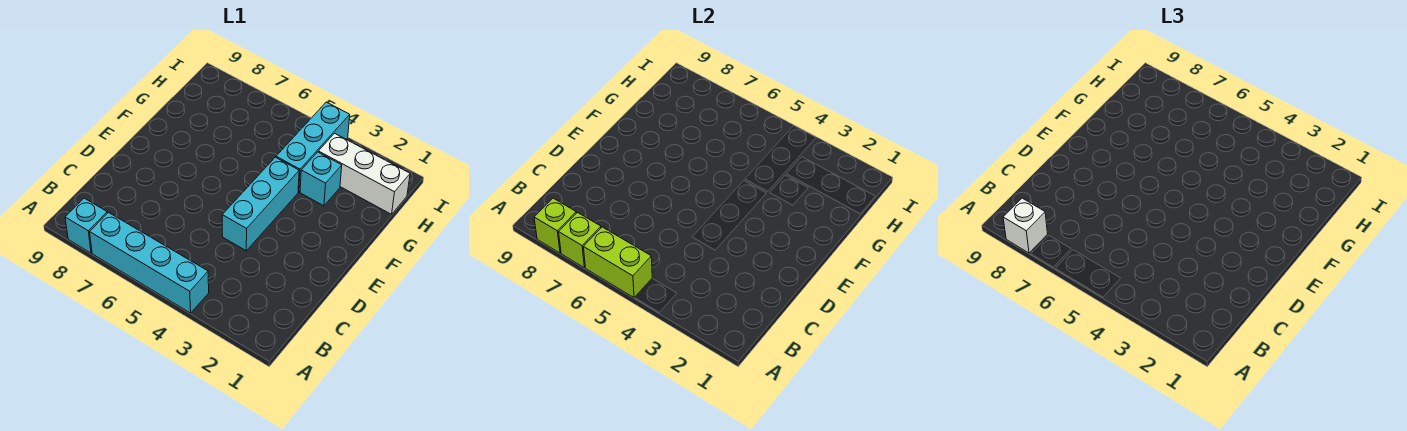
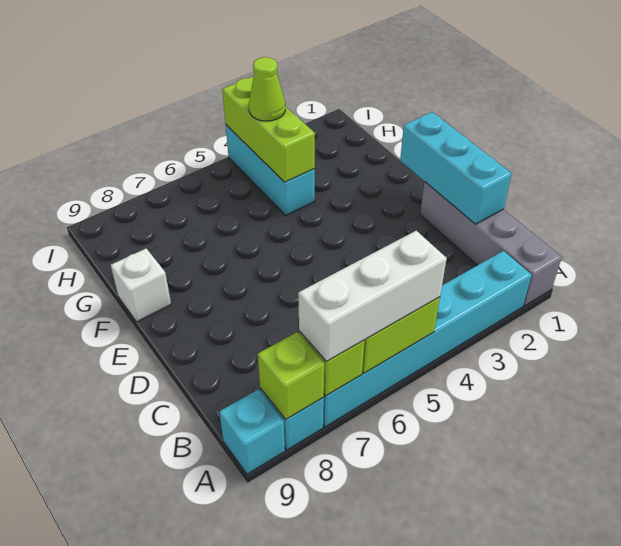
none -> grey brick A1:D1 level 1
cyan brick A4:A7 level 1 -> cyan brick A2:A7 level 1
white brick A8 level 3 -> white brick F9 level 1
cyan brick D4:F4 level 1 -> cyan brick C1:E1 level 2
cyan brick G3 level 1 -> cyan brick A9 level 1
none -> lime brick G4:I4 level 2
white brick H1:H3 level 1 -> white brick A5:A7 level 3
none -> lime cone H4 level 3

